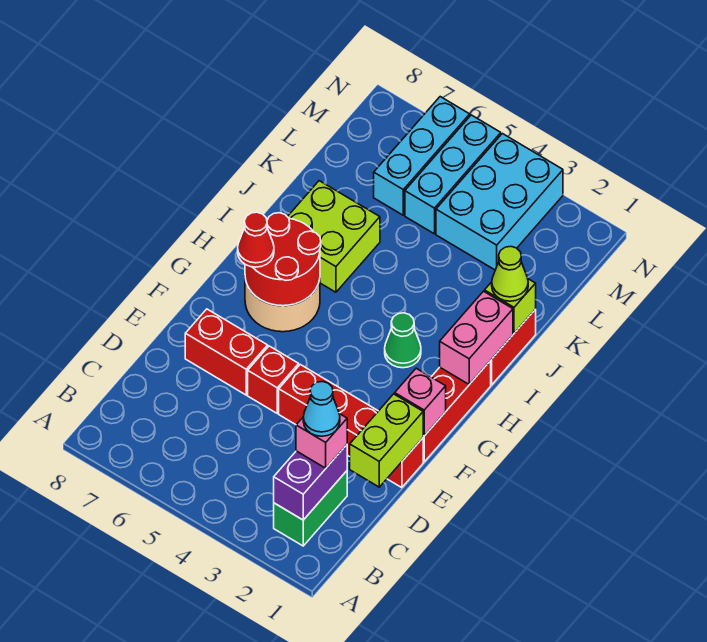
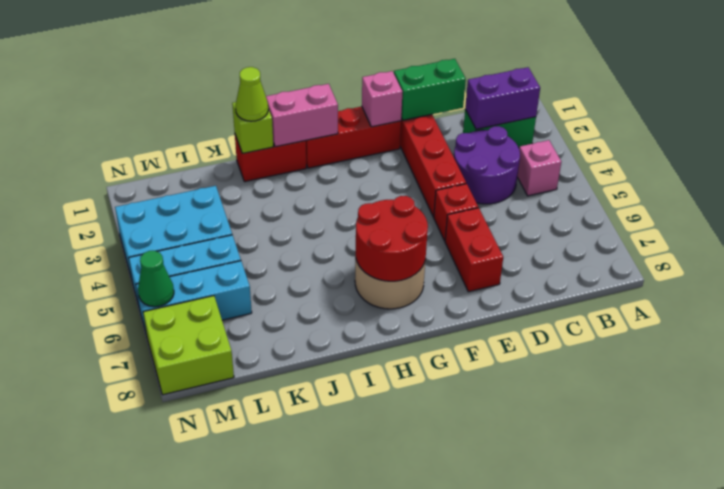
pink brick C2 level 3 -> pink brick B4 level 1
cyan cone C2 level 4 -> none
none -> purple round brick C3:D4 level 1
lime brick D1:E1 level 2 -> green brick D1:E1 level 2
red cone G7 level 3 -> none
green cone H3 level 1 -> green cone N6 level 2
lime brick I6:J7 level 1 -> lime brick M7:N8 level 1

